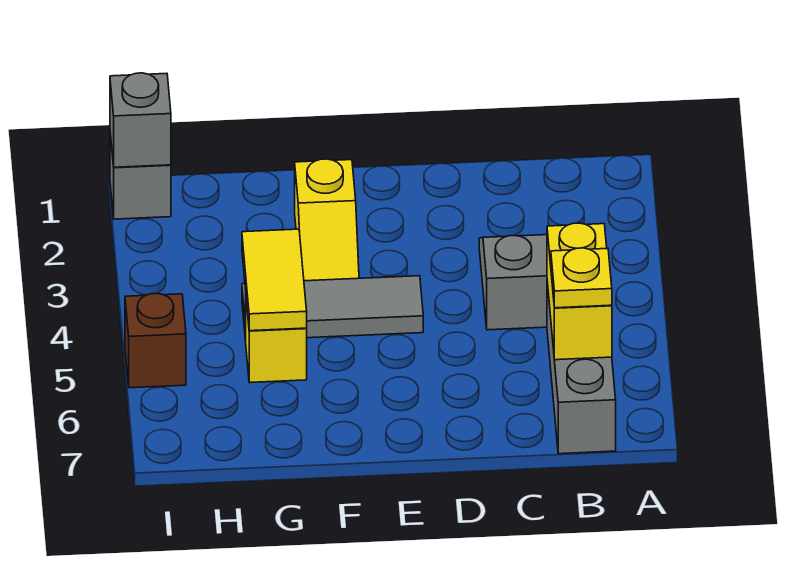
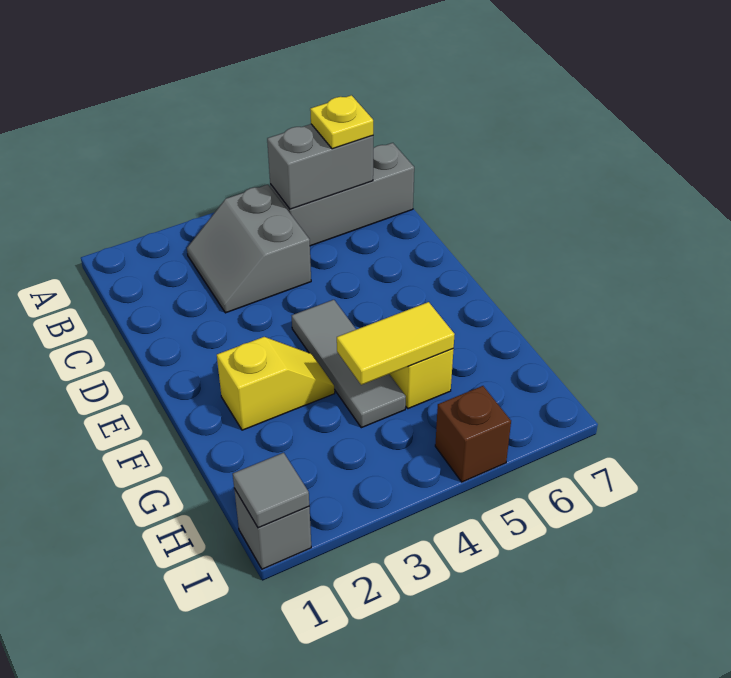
yellow brick B5:B6 level 2 -> grey brick B5:B6 level 2
grey brick I1 level 2 -> grey tile I1 level 2

